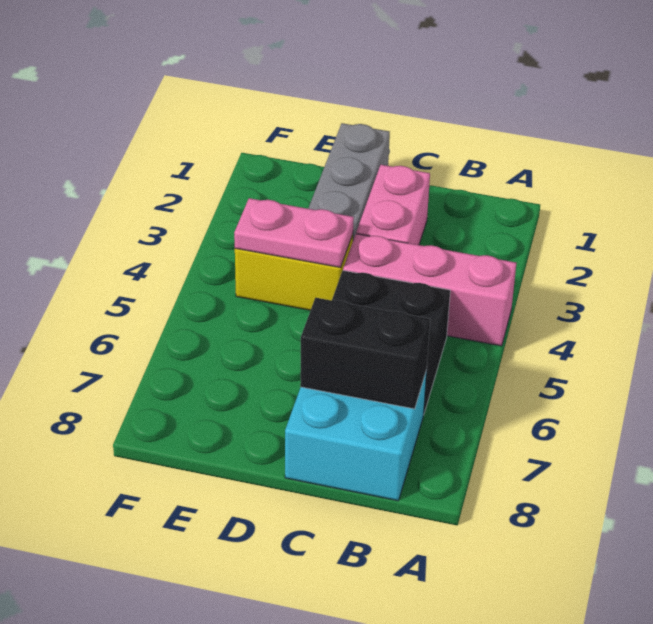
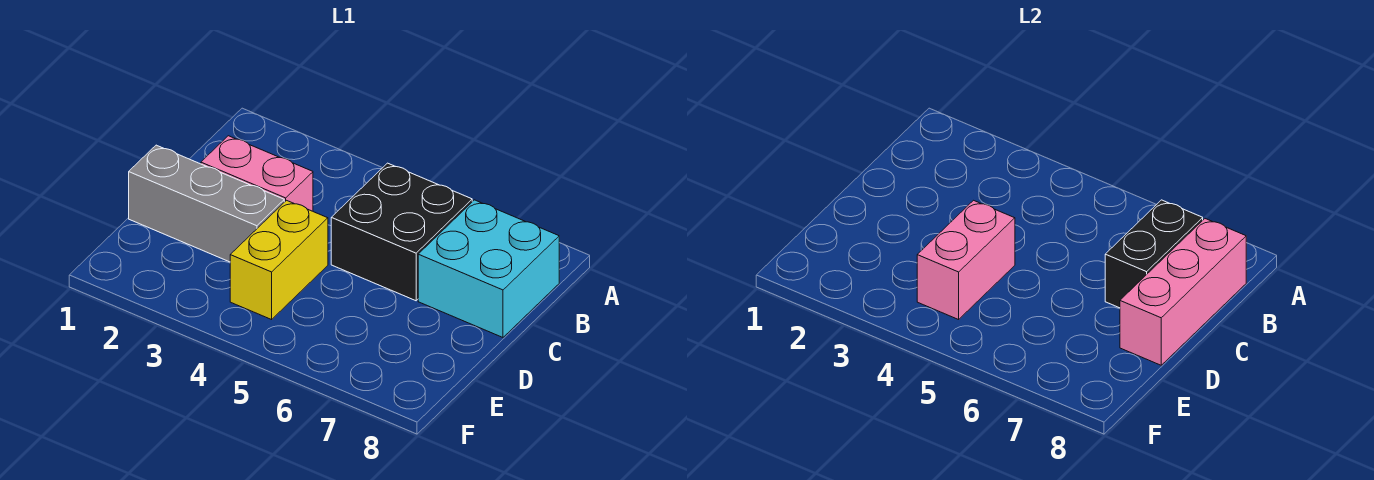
pink brick A4:C4 level 1 -> pink brick B8:D8 level 2
pink plate D4:E4 level 2 -> pink brick D4:E4 level 2

